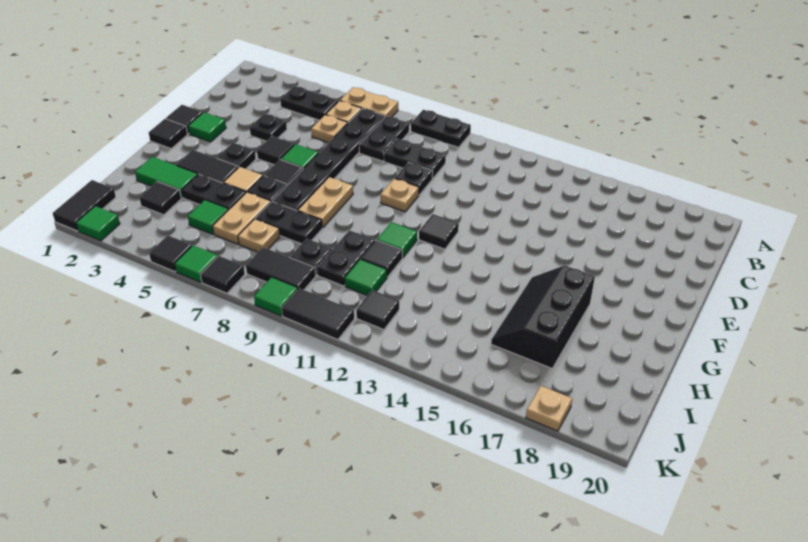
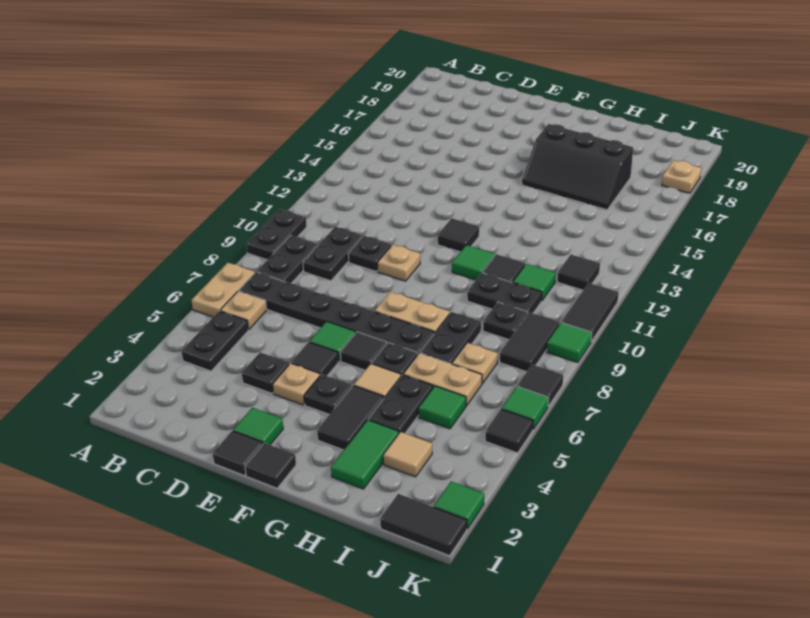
black plate B8:C8 level 1 -> black plate B8:B9 level 1
tan plate C6 level 1 -> tan plate E4 level 1
black tile I3 level 1 -> tan tile I3 level 1

